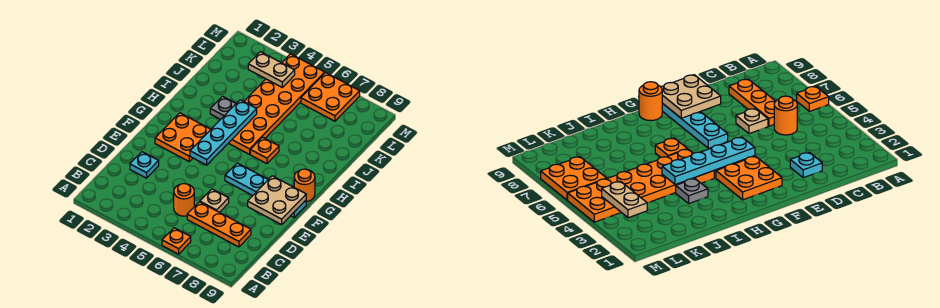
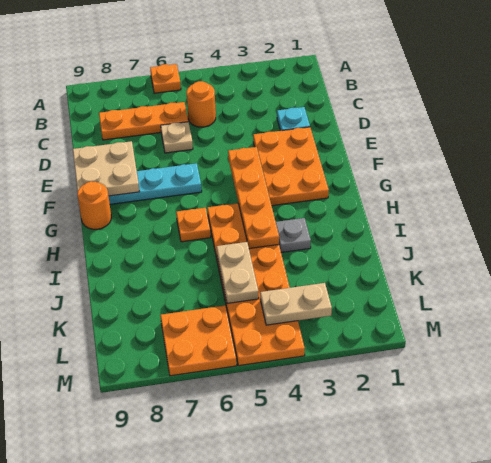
orange plate F2:G3 level 1 -> orange plate E2:G3 level 1
cyan plate F4:I4 level 2 -> orange plate F4:I4 level 2
none -> tan plate J5:K5 level 2

